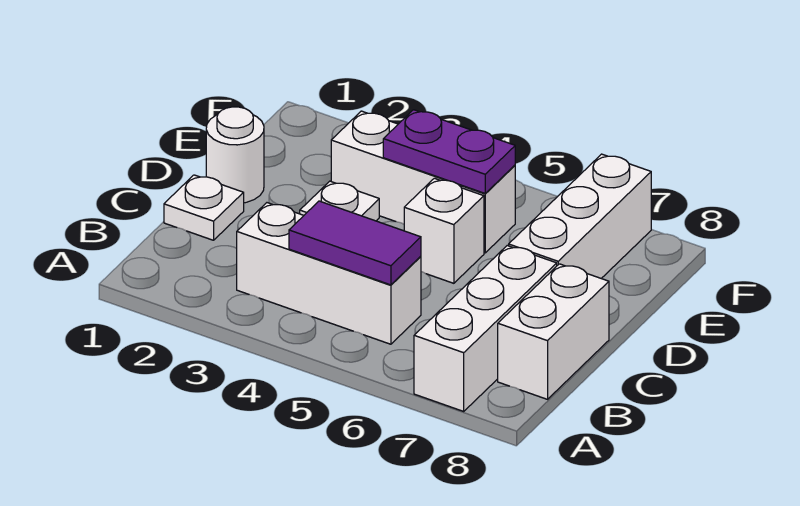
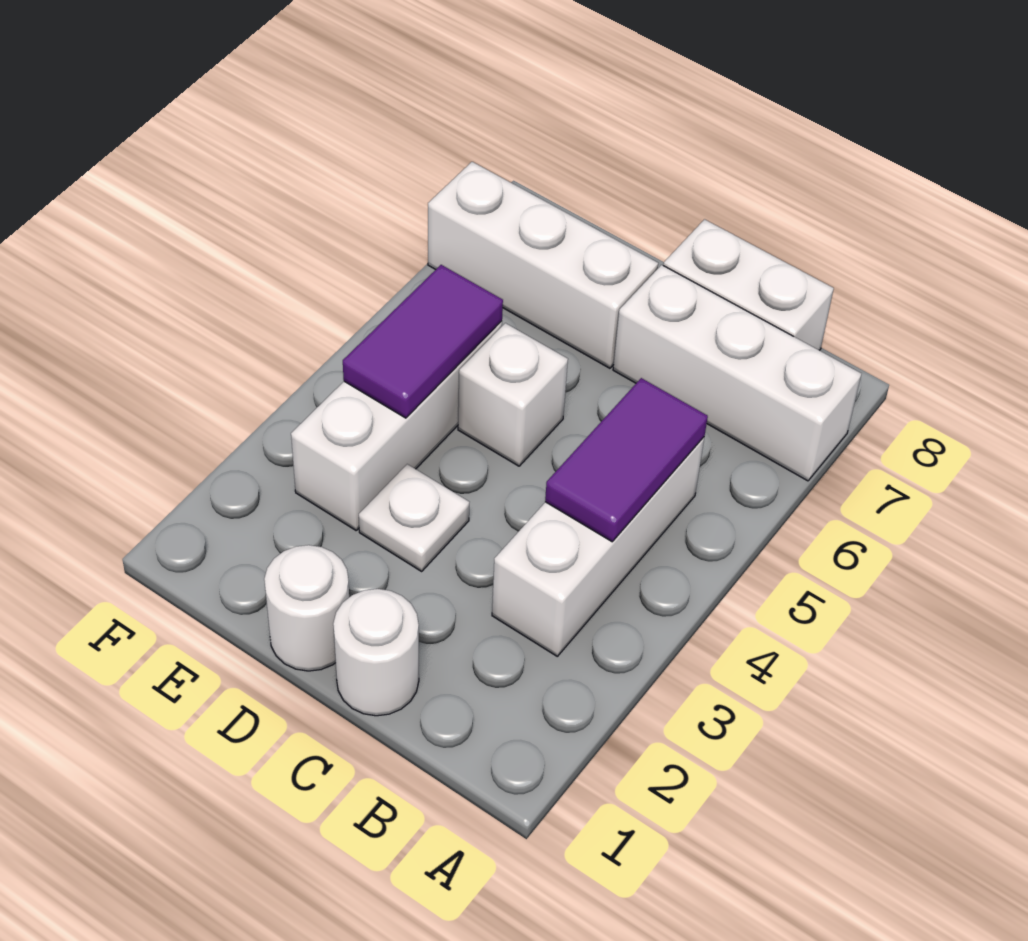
white plate C1 level 1 -> white round brick C1 level 1
purple plate E4:E5 level 2 -> purple tile E4:E5 level 2

